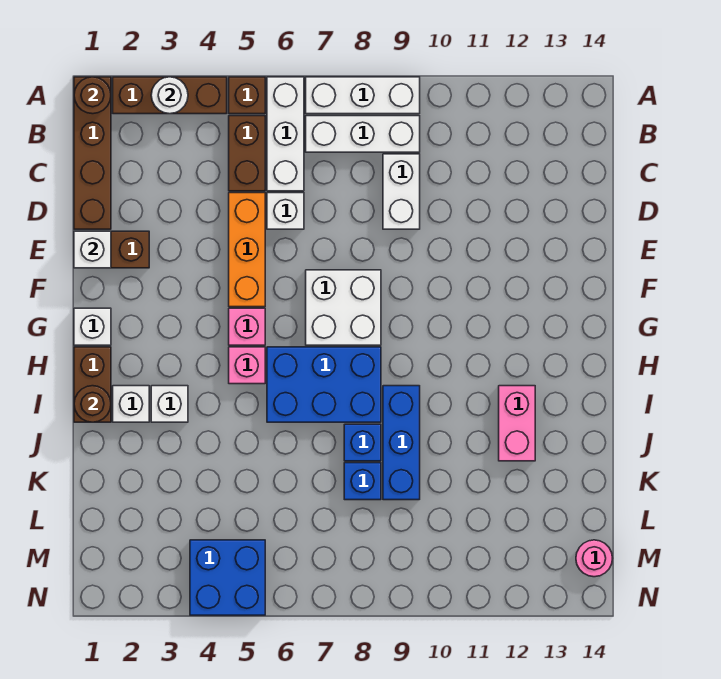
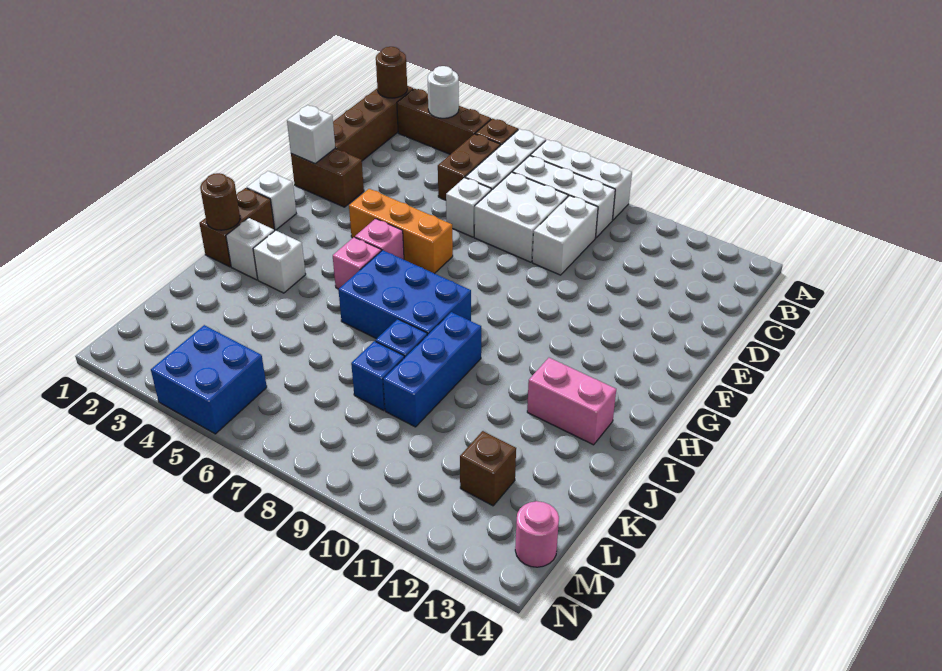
orange brick D5:F5 level 1 -> orange brick F4:F6 level 1
white brick F7:G8 level 1 -> white brick C7:D8 level 1
pink brick I12:J12 level 1 -> pink brick I12:I13 level 1
none -> brown brick L12 level 1

